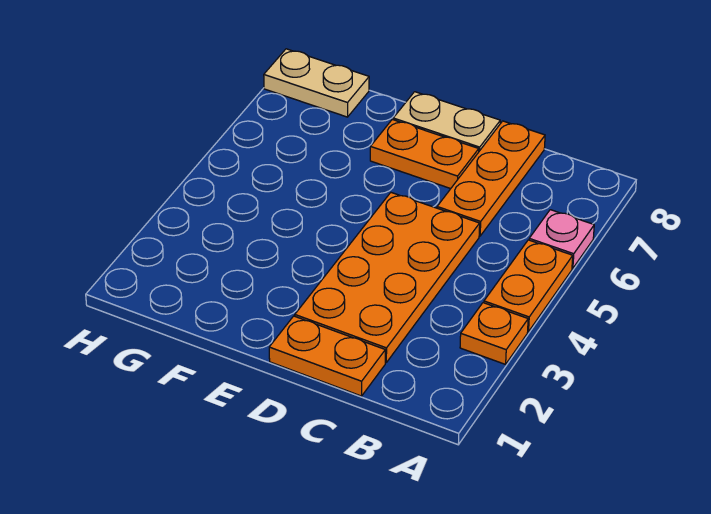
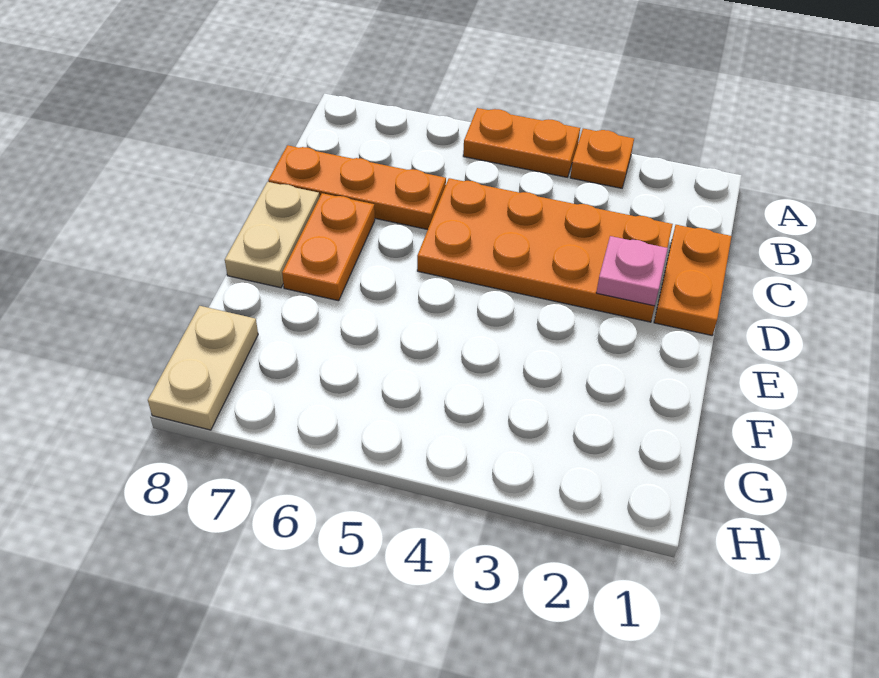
pink plate A6 level 1 -> pink plate D2 level 2

